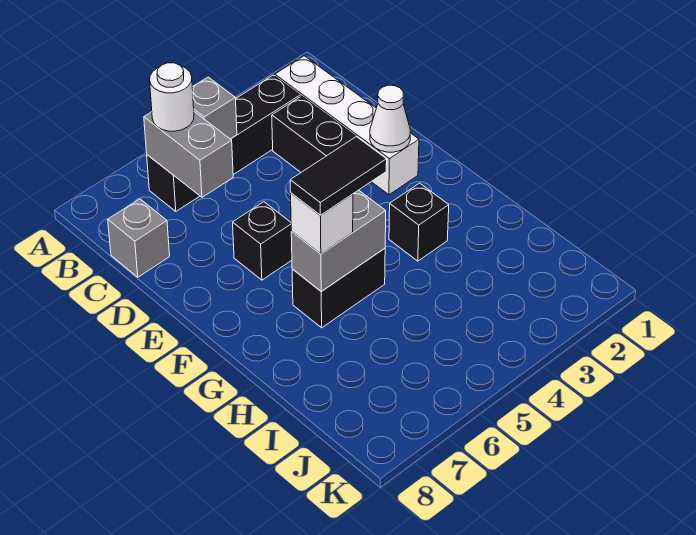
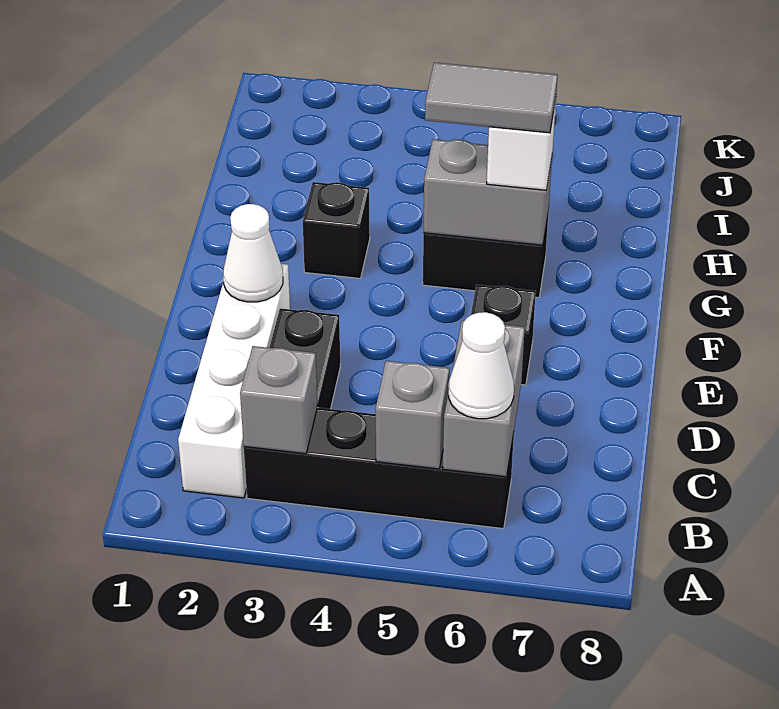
white round brick B6 level 3 -> white cone B6 level 3
grey brick C8 level 1 -> grey brick B3 level 2
black tile G5:G6 level 4 -> grey tile G5:G6 level 4

